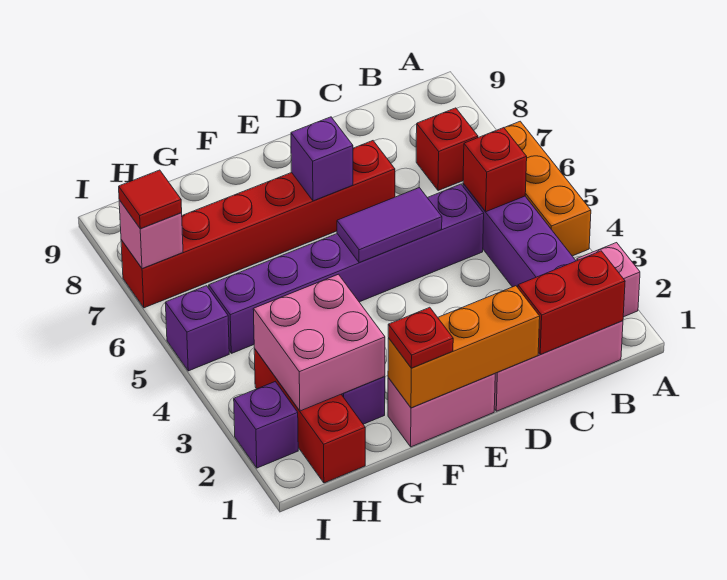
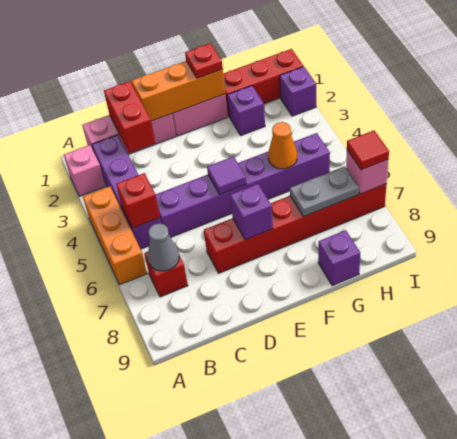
red brick B1:C1 level 2 -> red brick C1:C2 level 2
none -> grey cone B7 level 2
purple tile D5:E5 level 2 -> purple tile E5 level 2
pink brick G2:H3 level 2 -> none
none -> orange cone G5 level 2
none -> grey plate G7:H7 level 2
red brick H1:H3 level 1 -> red brick G1:I1 level 1
purple brick I5 level 1 -> purple brick G9 level 1

